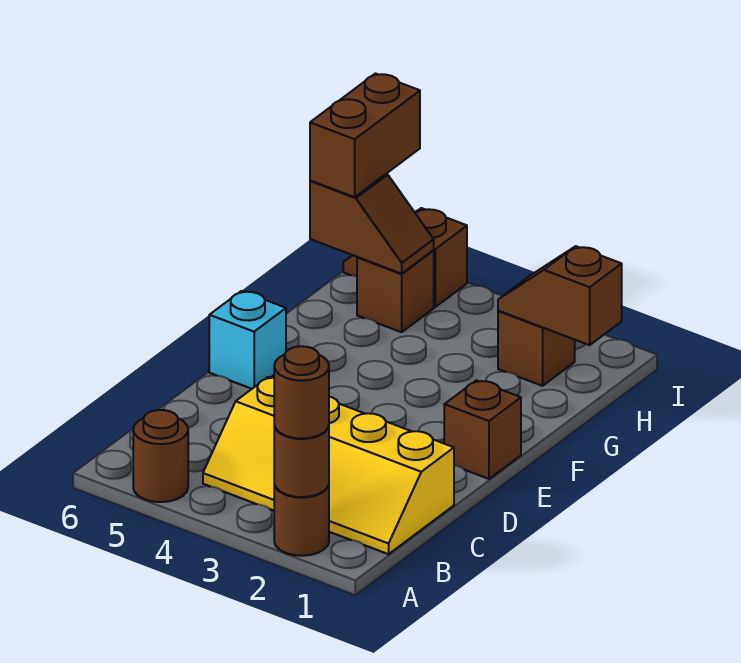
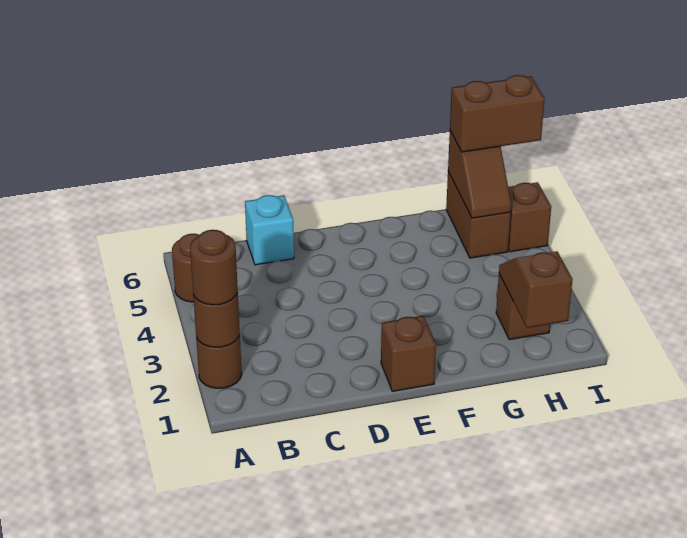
yellow slope B1:C4 level 1 top C -> none
cyan brick E6 level 1 -> cyan brick C6 level 1
brown brick H5 level 1 -> brown brick H5:H6 level 1

